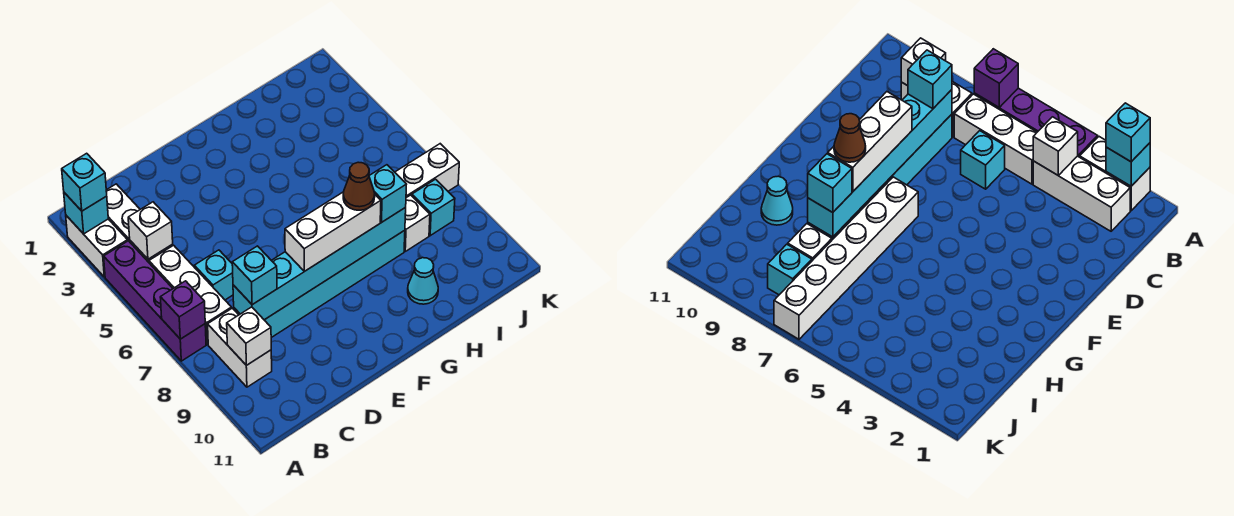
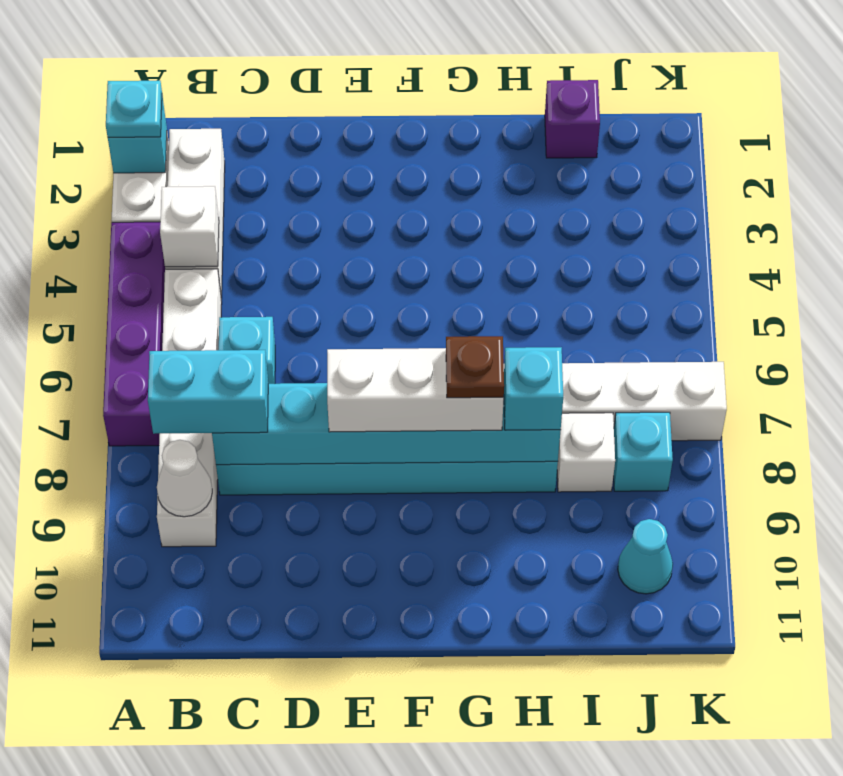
cyan brick A2 level 3 -> cyan plate A2 level 3
purple brick A7 level 2 -> purple brick I1 level 1
white brick B9 level 2 -> white cone B9 level 2
cyan brick C8 level 3 -> cyan brick B8:C8 level 3
brown cone G8 level 4 -> brown plate G8 level 4
cyan cone H10 level 1 -> cyan cone J10 level 1

